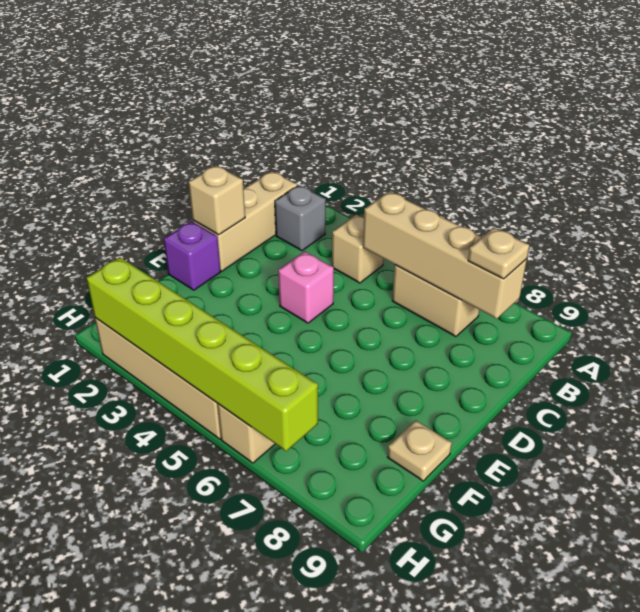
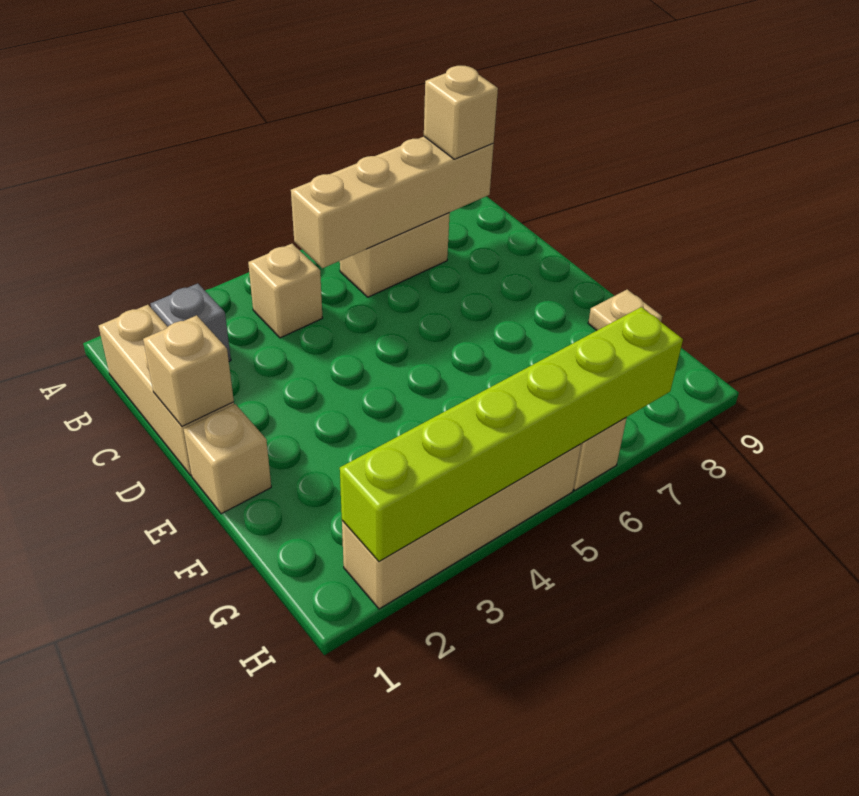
tan plate B8 level 3 -> tan brick B8 level 3
pink brick D4 level 1 -> none
purple brick E1 level 1 -> tan brick E1 level 1

